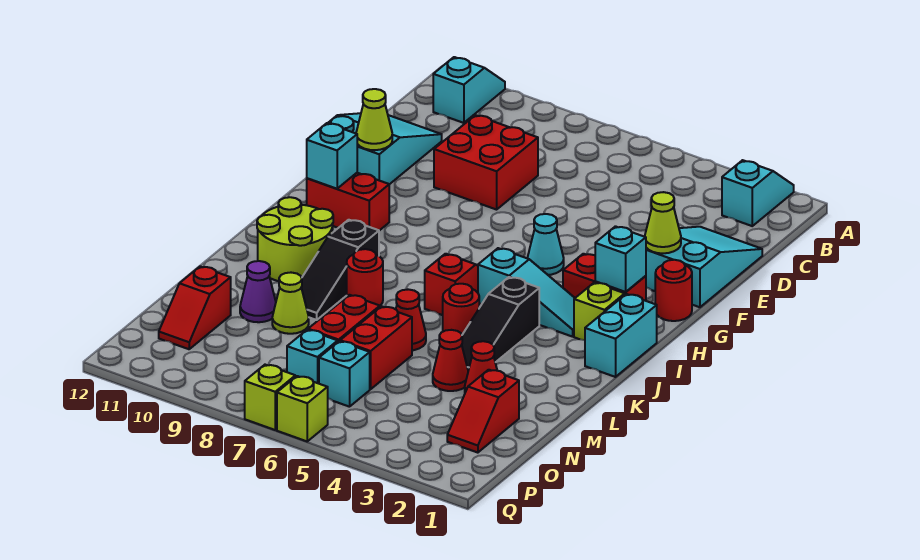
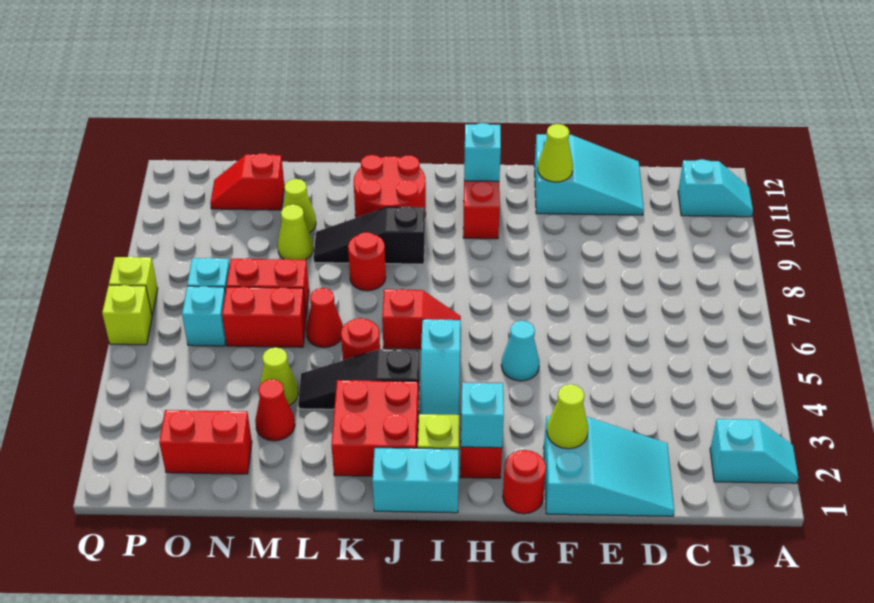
red brick D8:E9 level 1 -> red brick J2:K3 level 1
lime round brick J10:K11 level 1 -> red round brick J10:K11 level 1
red cone M4 level 1 -> lime cone M4 level 1
purple cone M10 level 1 -> lime cone M10 level 1
red slope N2:O2 level 1 top N -> red brick N2:O2 level 1

